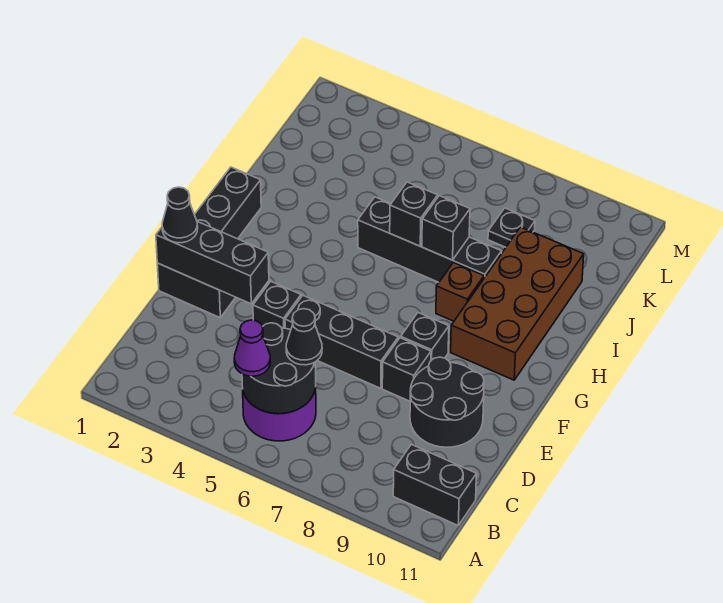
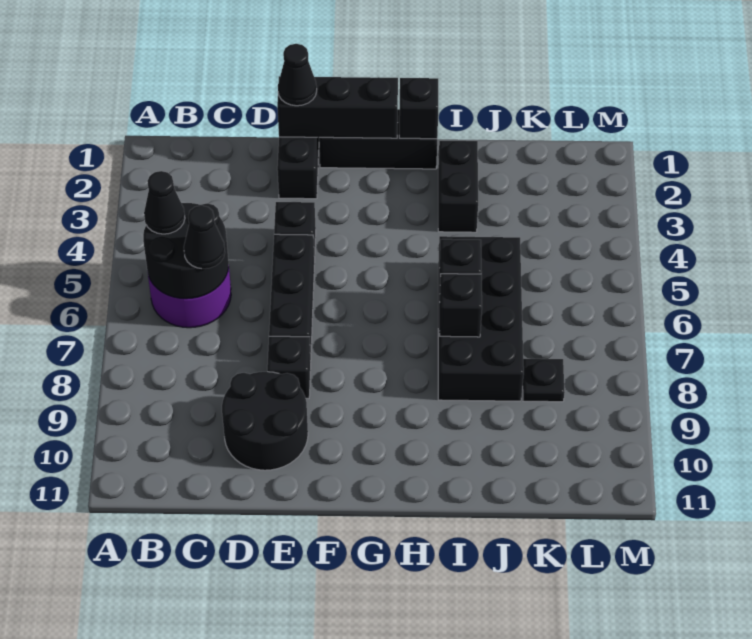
purple cone B5 level 3 -> black cone B5 level 3
black brick B10:B11 level 1 -> black brick I2:I3 level 1
black brick E1:E3 level 2 -> black brick E1:G1 level 2
black brick F8 level 1 -> black brick H1 level 2
brown brick G9:J10 level 1 -> none
brown brick H8 level 1 -> none
black brick I5:I8 level 1 -> black brick I5:J8 level 1

